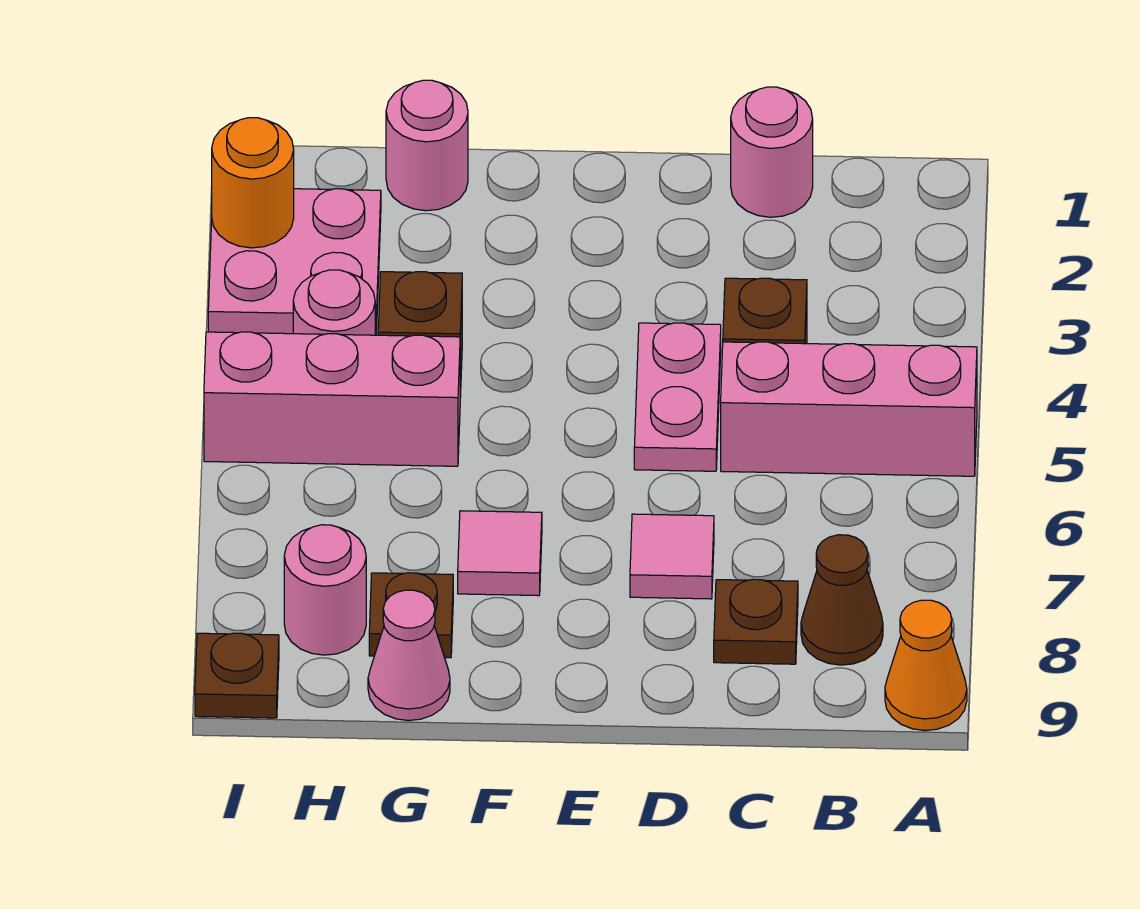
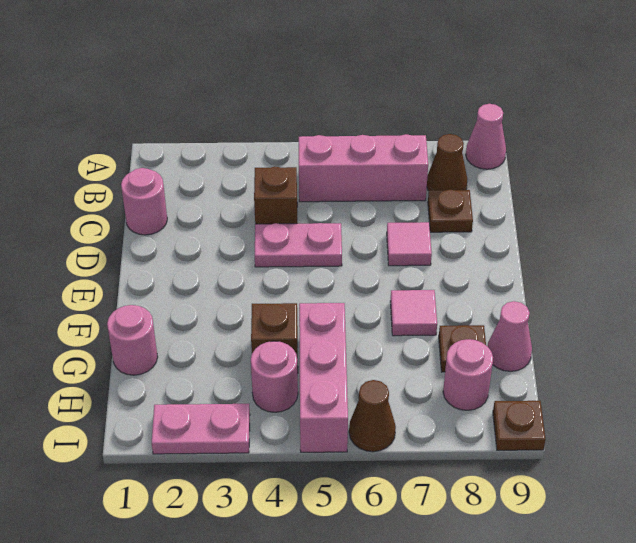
pink brick A5:C5 level 1 -> pink brick B5:B7 level 1
orange cone A9 level 1 -> pink cone A9 level 1
pink plate H2:I3 level 1 -> pink plate I2:I3 level 1
orange round brick I2 level 2 -> none
none -> brown cone I6 level 1

